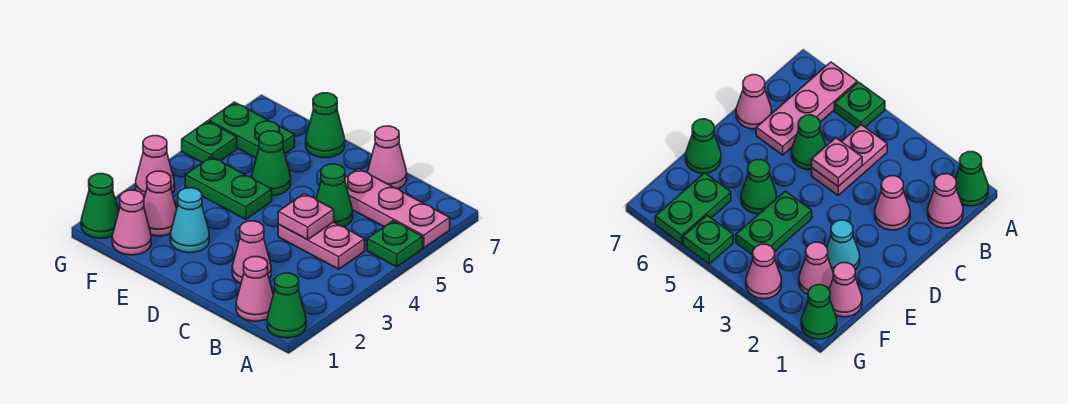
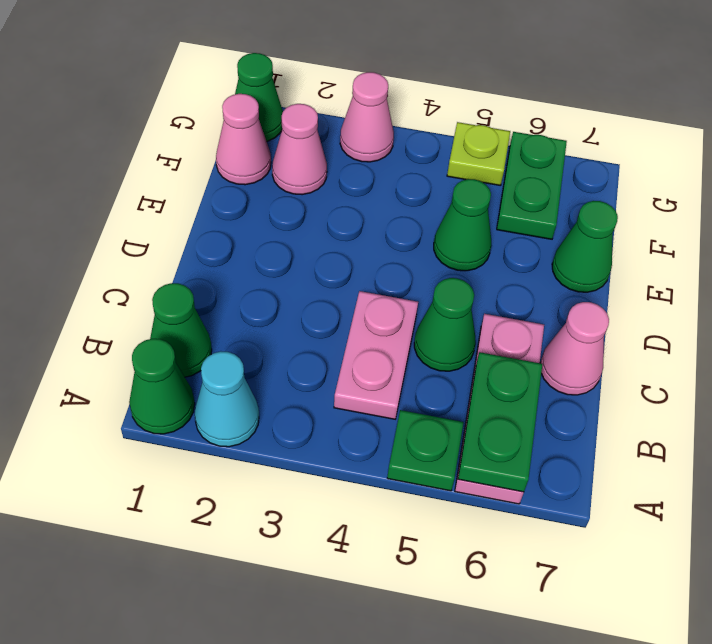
pink cone B1 level 1 -> green cone B1 level 1
pink cone C2 level 1 -> none
pink plate C4 level 2 -> none
cyan cone E2 level 1 -> cyan cone A2 level 1
green plate E4:F4 level 1 -> green plate A6:B6 level 2
green plate G5 level 1 -> lime plate G5 level 1

